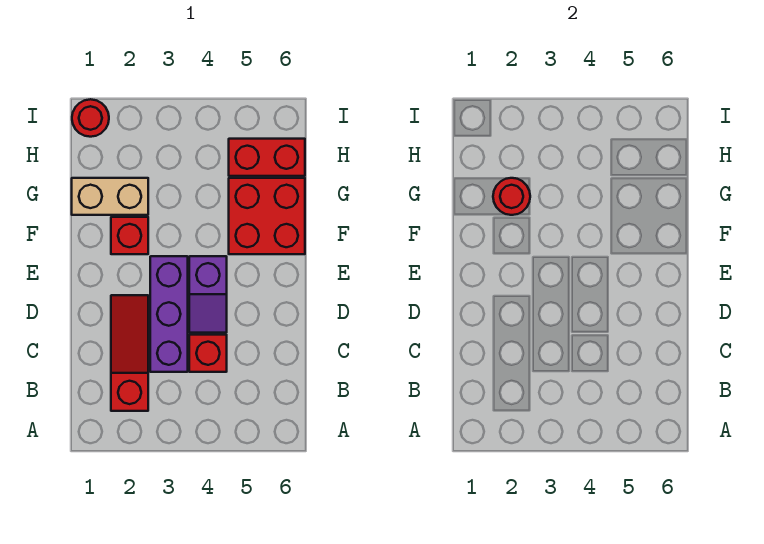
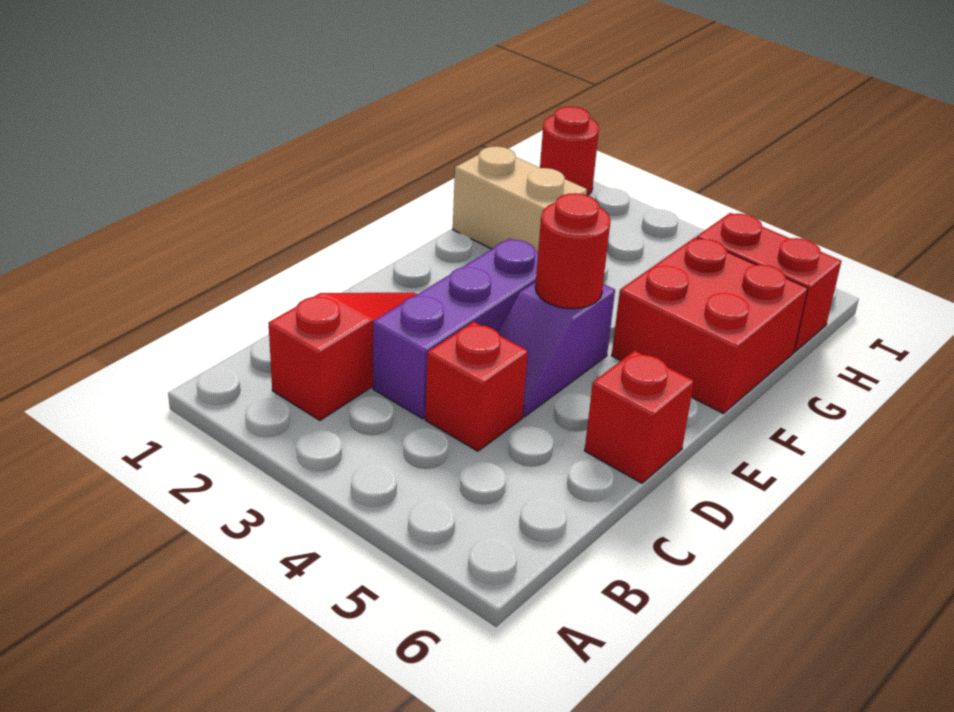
red brick F2 level 1 -> red brick D6 level 1
red round brick G2 level 2 -> red round brick E4 level 2

